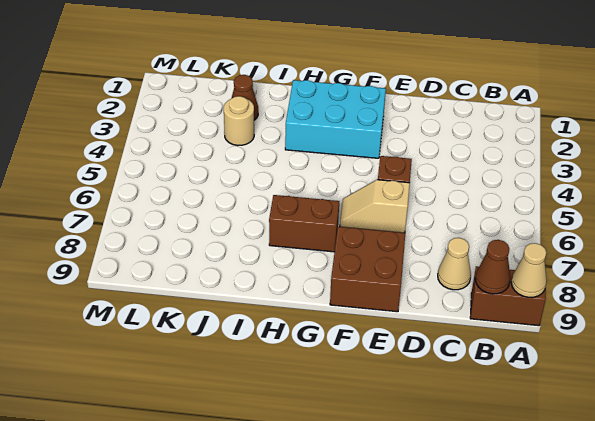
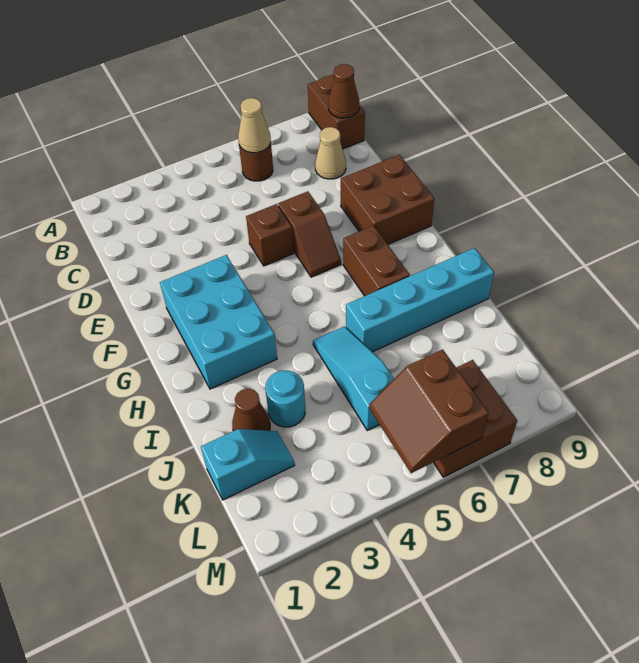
tan cone A9 level 2 -> tan cone B6 level 2
none -> brown round brick B6 level 1
tan slope E6:F6 level 1 top E -> brown slope E6:F6 level 1 top E
none -> cyan slope I5:K5 level 1 top K
none -> cyan brick I6:I9 level 1
tan round brick J3 level 1 -> cyan round brick J3 level 1
none -> cyan slope K1:K2 level 1 top 1
none -> brown slope L5:M6 level 2 top 6
none -> brown brick L6:M7 level 1

